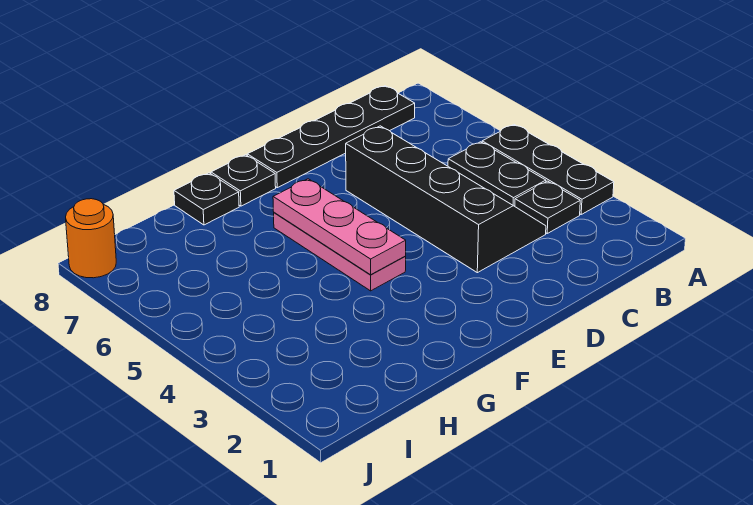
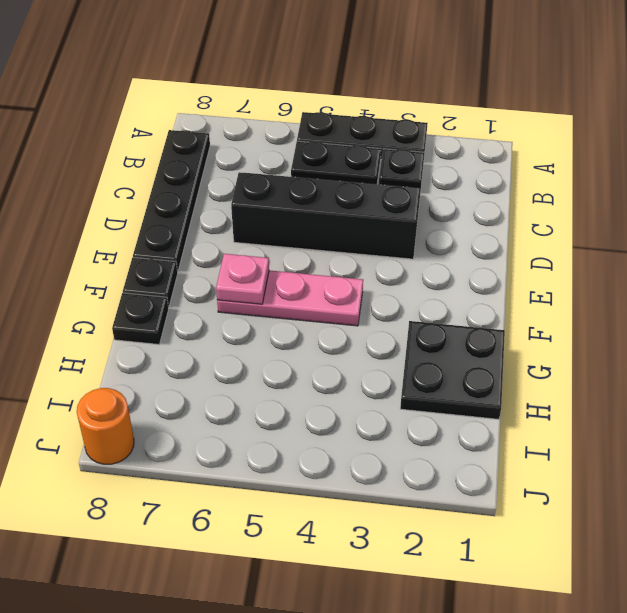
pink plate F4:F6 level 2 -> pink plate F6 level 2
none -> black plate G1:H2 level 1

